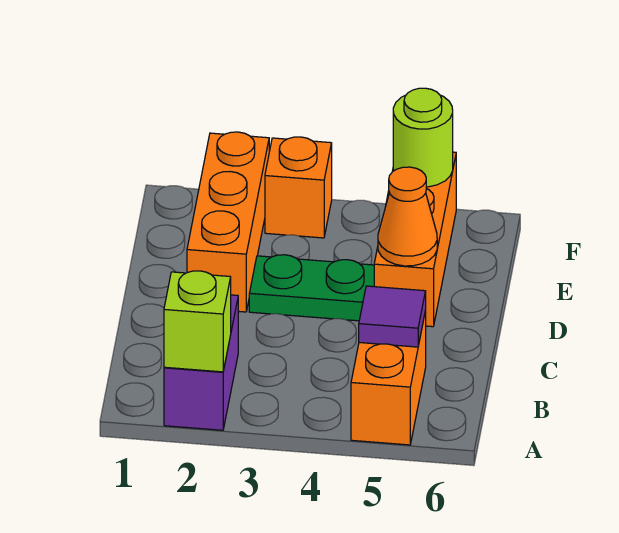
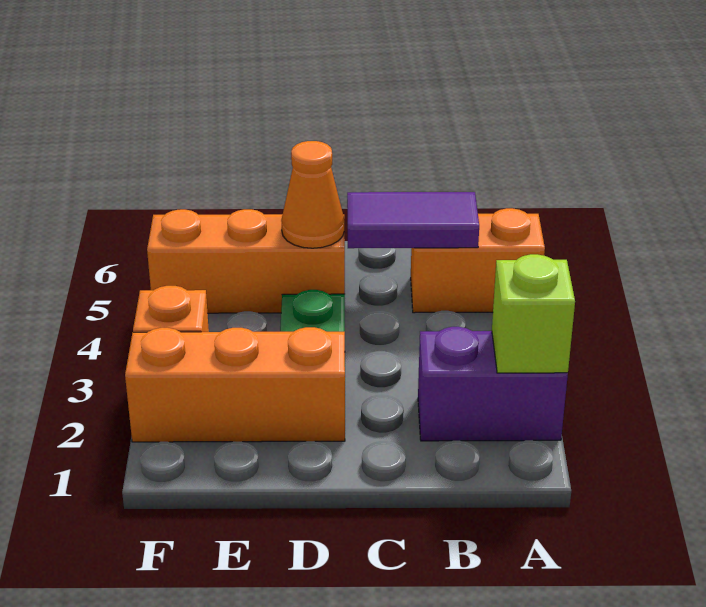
purple tile B5 level 2 -> purple tile B5:C5 level 2
lime round brick F5 level 2 -> none

